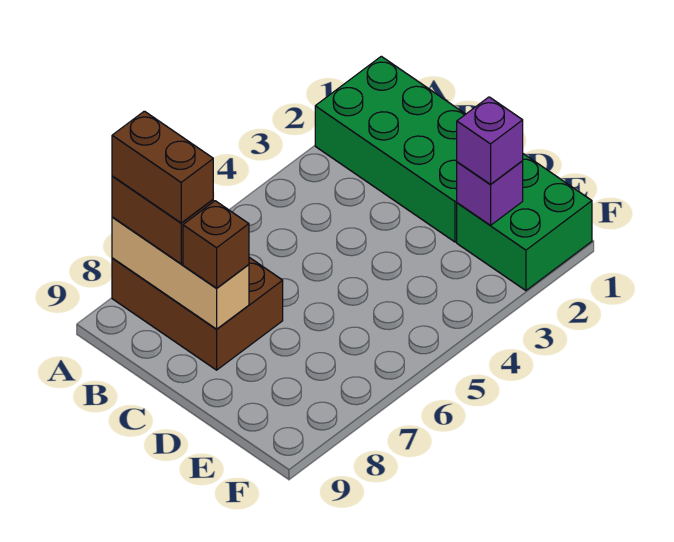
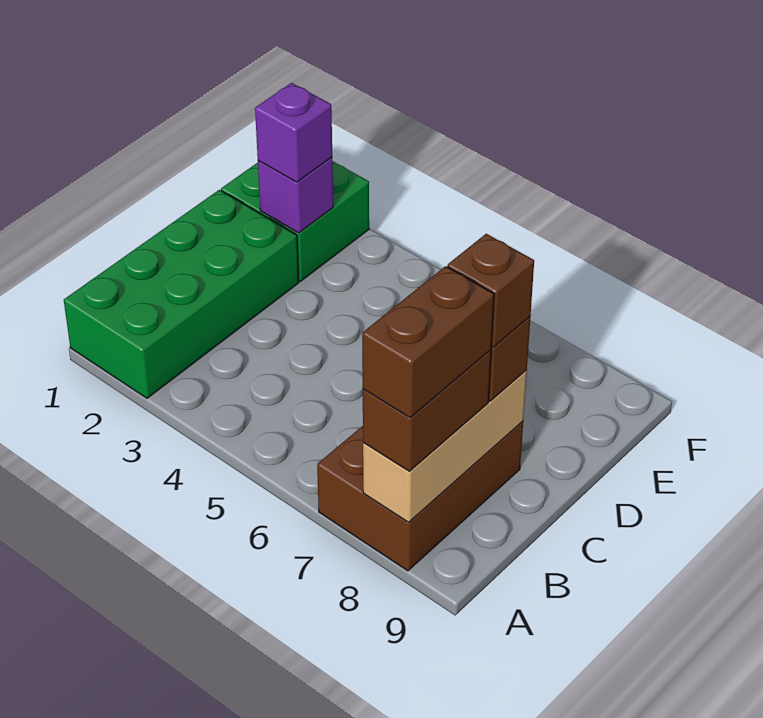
none -> brown brick C8 level 4

